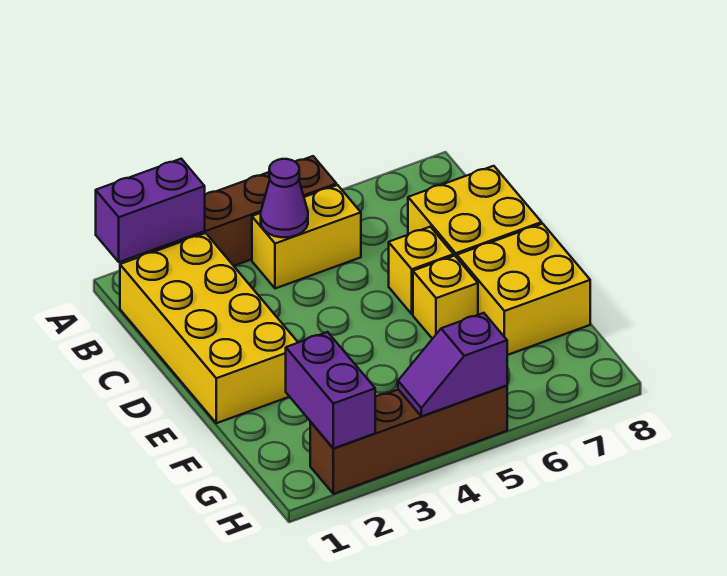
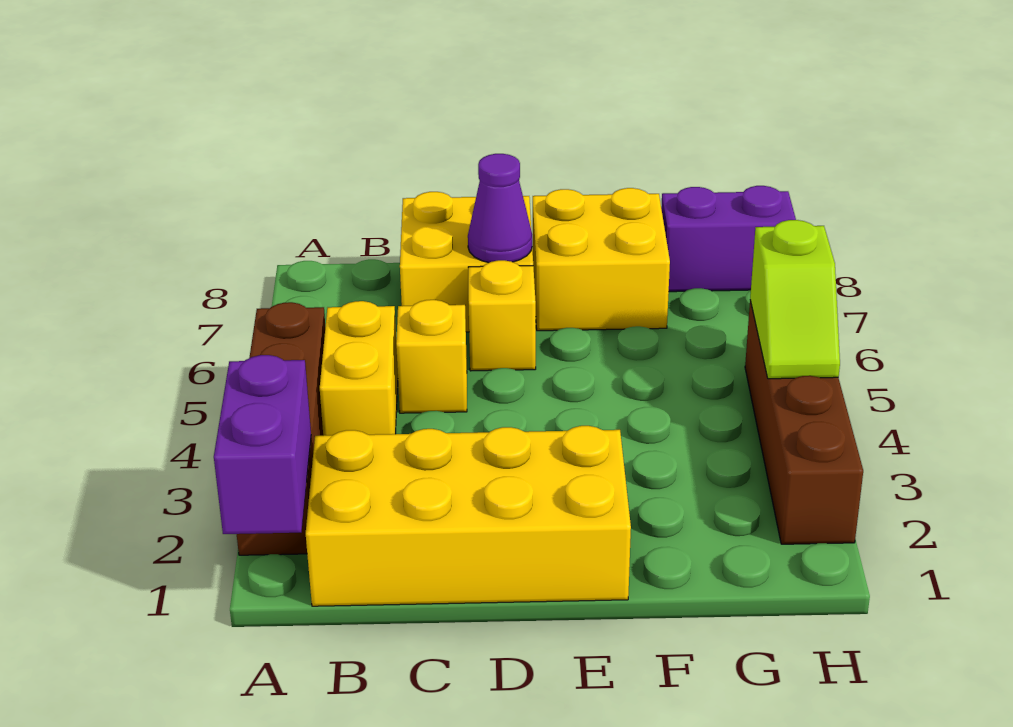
purple cone B4 level 2 -> purple cone D7 level 2
yellow brick E6 level 1 -> yellow brick C5 level 1
purple brick G2:H2 level 2 -> purple brick G8:H8 level 1
purple slope H4:H5 level 2 top 5 -> lime slope H4:H5 level 2 top 5

